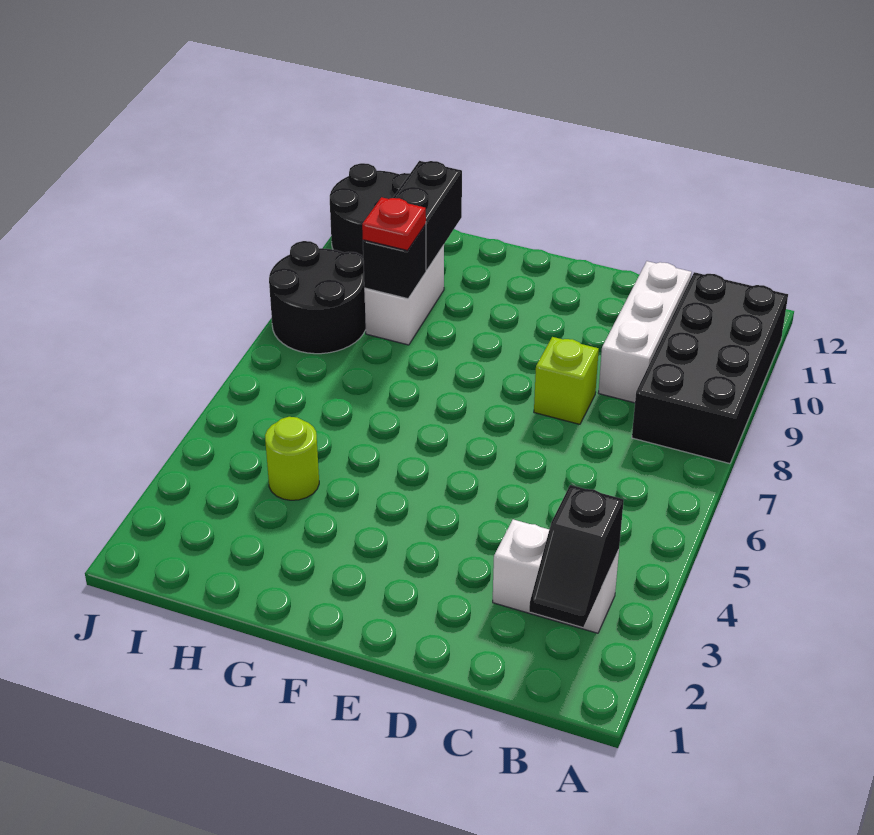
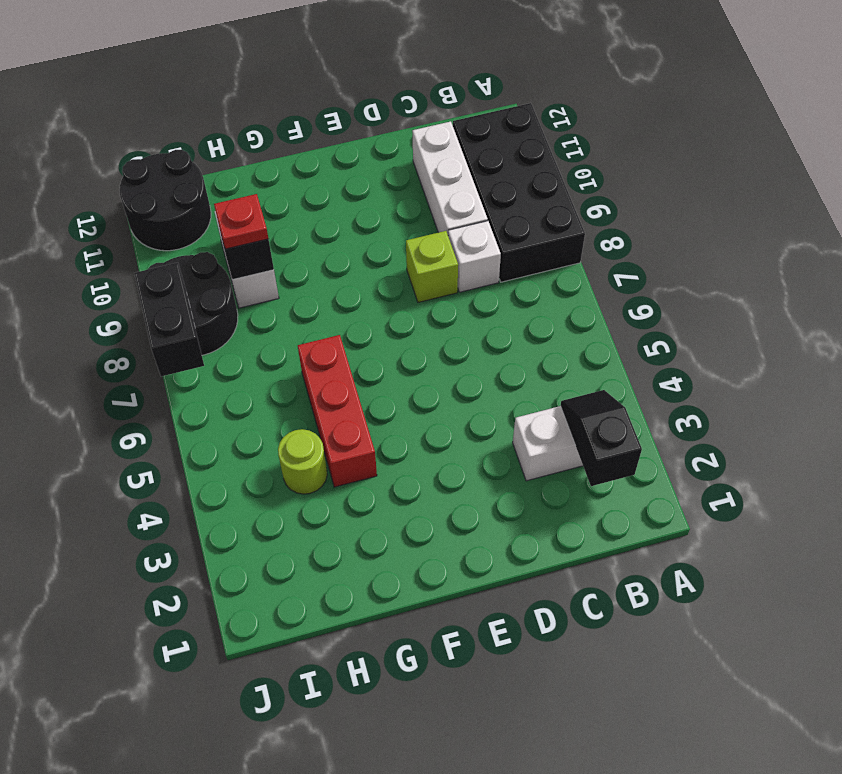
black slope B2:B3 level 2 top 3 -> black slope B2:B3 level 2 top 2
none -> white brick C8 level 1
none -> red brick G4:G6 level 1
black brick H10:H11 level 2 -> black brick J7:J8 level 2

